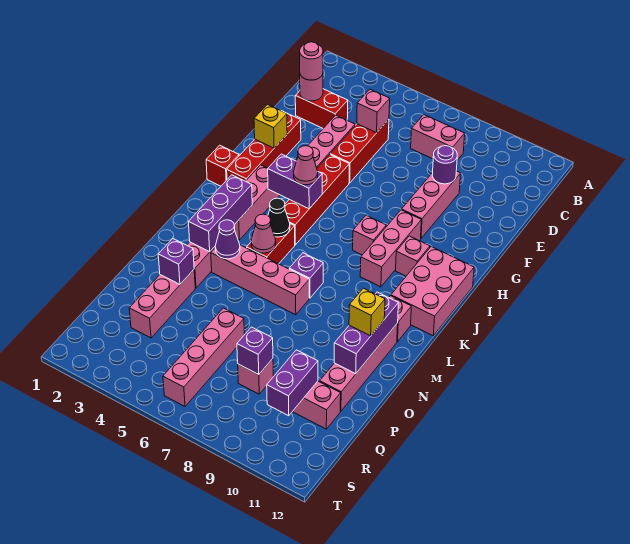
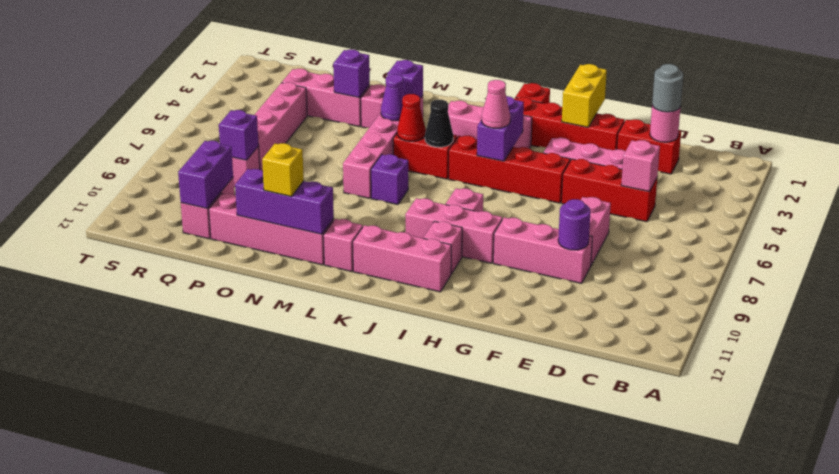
pink brick C7:C8 level 1 -> pink brick E7:E8 level 1
red brick D2:D3 level 1 -> red brick D2:E2 level 1
pink round brick D2 level 3 -> grey round brick D2 level 3
yellow brick G2 level 2 -> yellow brick G1:G2 level 2
pink brick I11:K12 level 1 -> pink brick I11:K11 level 1
purple brick K3:M3 level 2 -> purple brick M3 level 2
pink cone L5 level 2 -> red cone L5 level 2
pink brick P6:S6 level 1 -> pink brick Q4:Q7 level 1
purple brick Q10:R10 level 2 -> purple brick Q10:Q11 level 2

